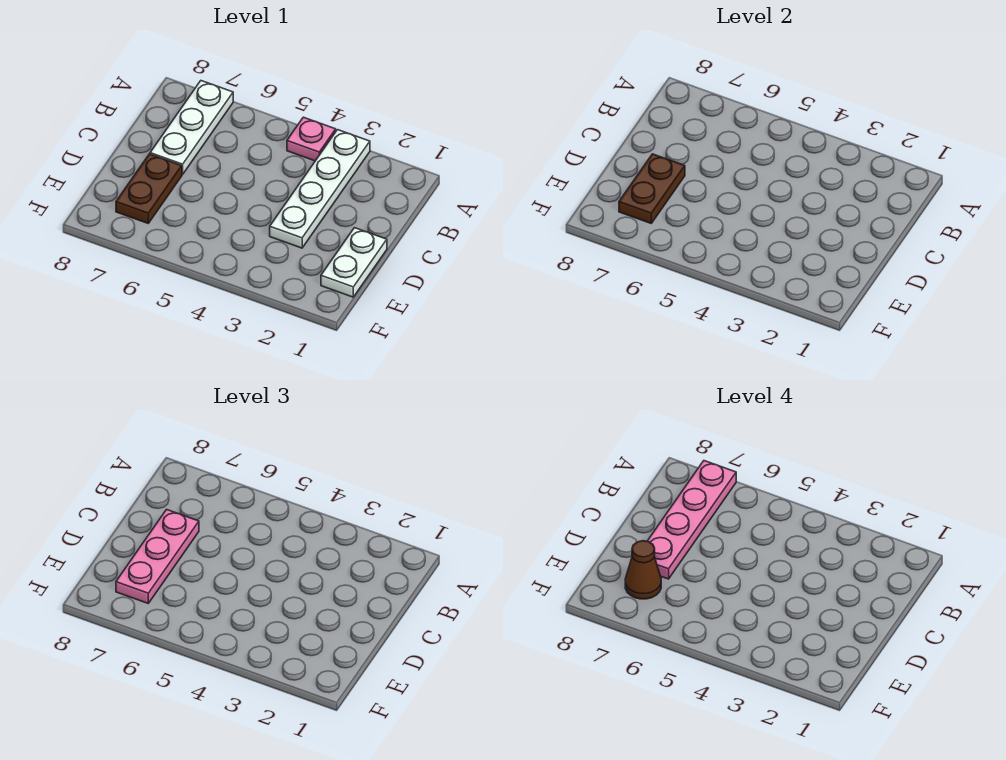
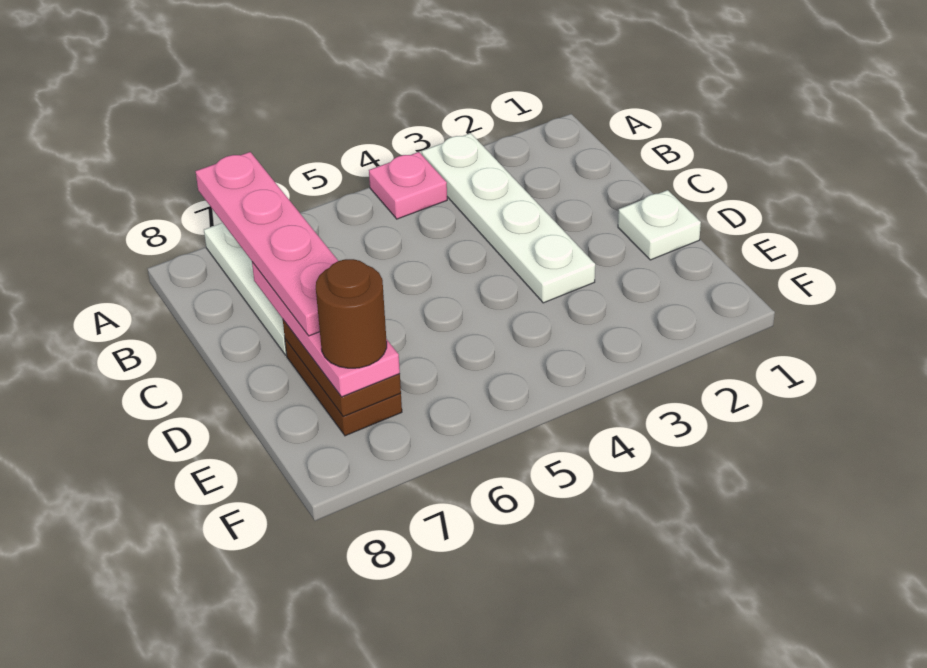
white plate D1:E1 level 1 -> white plate D1 level 1
brown cone E7 level 4 -> brown round brick E7 level 4

